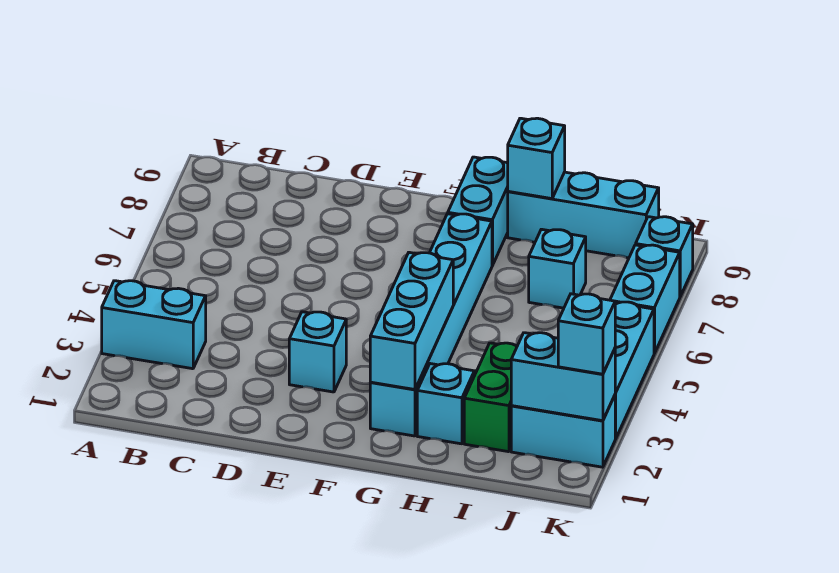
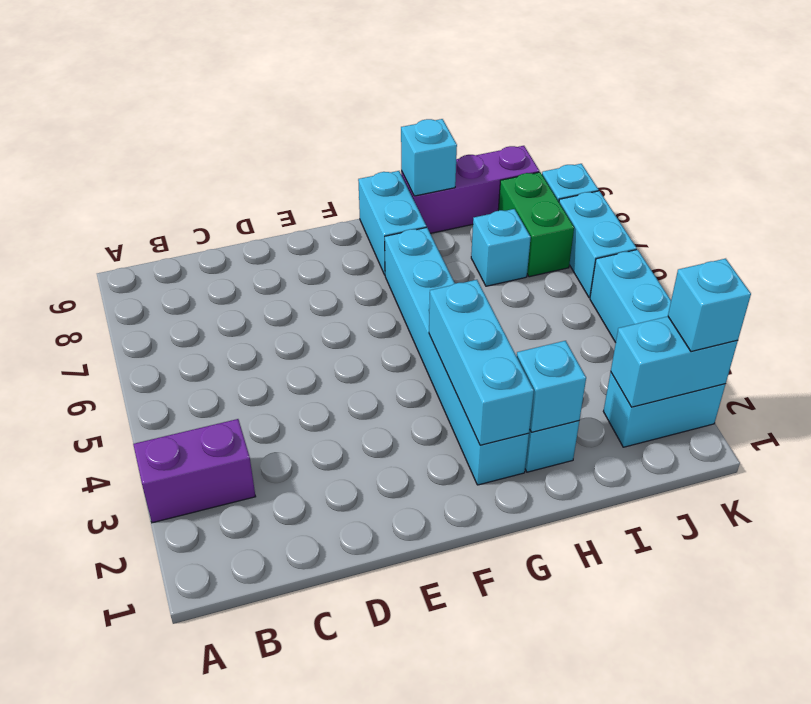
cyan brick A3:B3 level 1 -> purple brick A3:B3 level 1
cyan brick E3 level 1 -> cyan brick H2 level 2
cyan brick H9:J9 level 1 -> purple brick H9:J9 level 1
green brick I2:I3 level 1 -> green brick J7:J8 level 1

